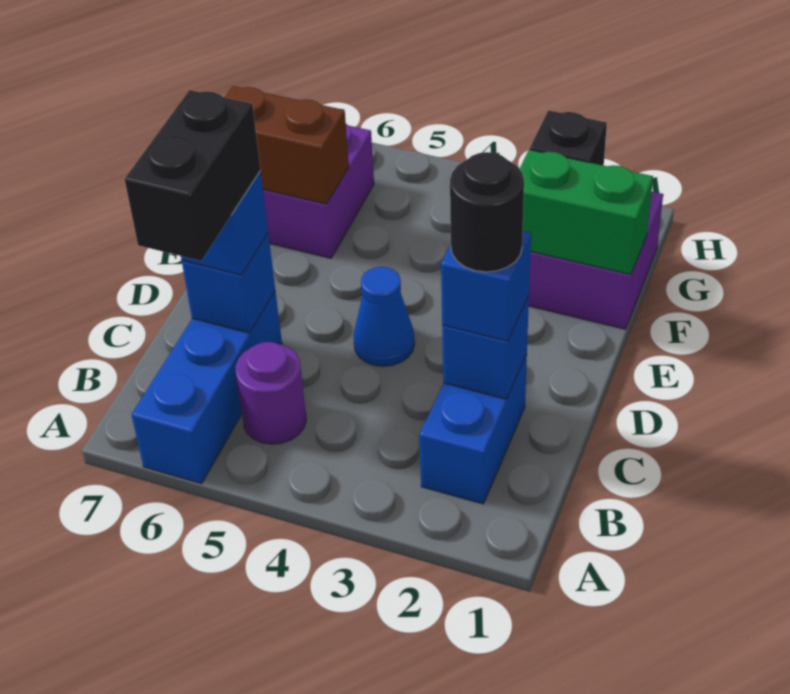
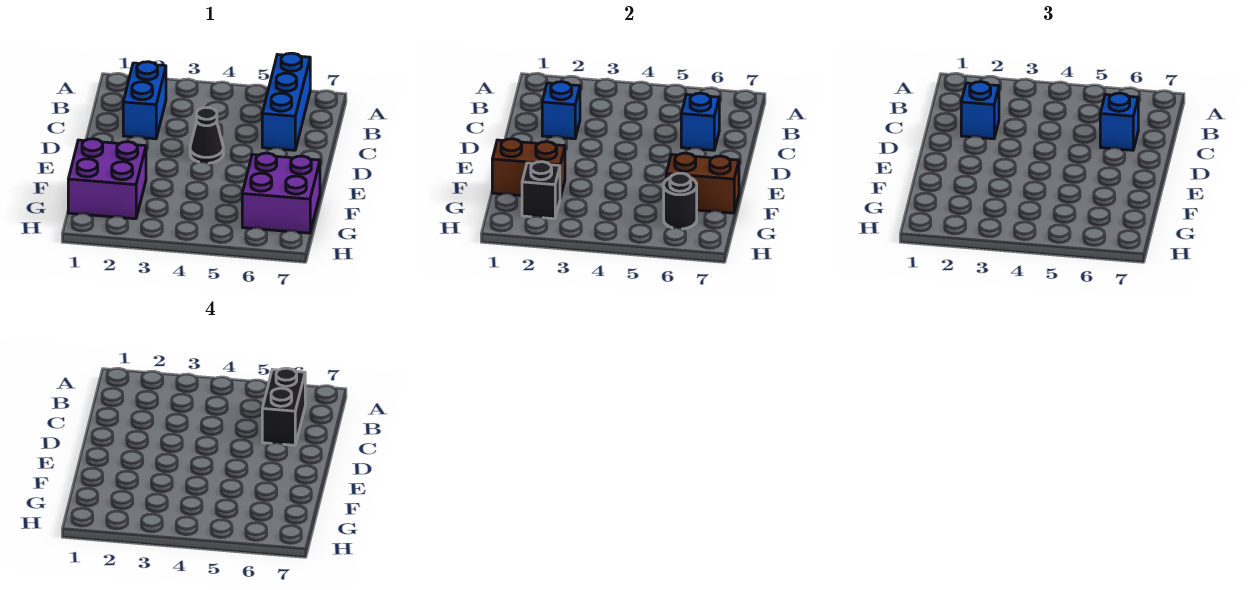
purple round brick B5 level 1 -> none
black round brick C2 level 4 -> black round brick G6 level 2
blue cone D4 level 1 -> black cone D4 level 1
green brick F1:F2 level 2 -> brown brick F1:F2 level 2

